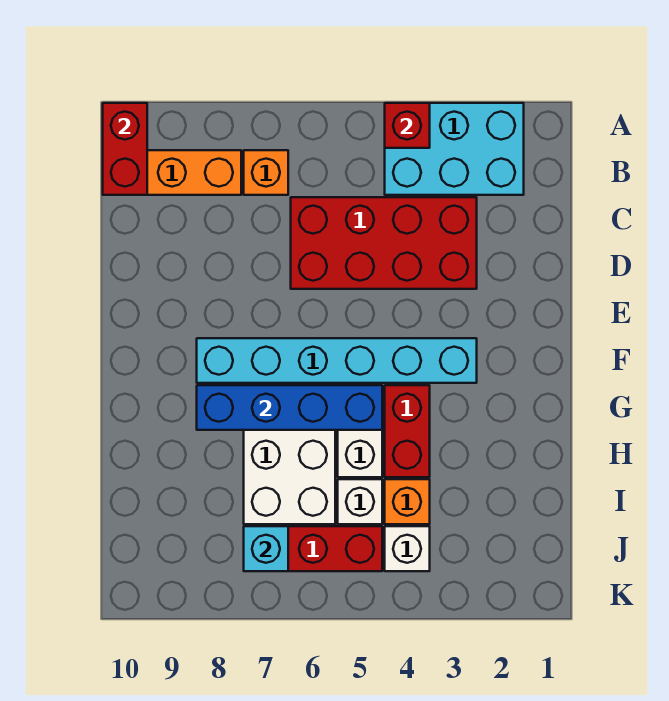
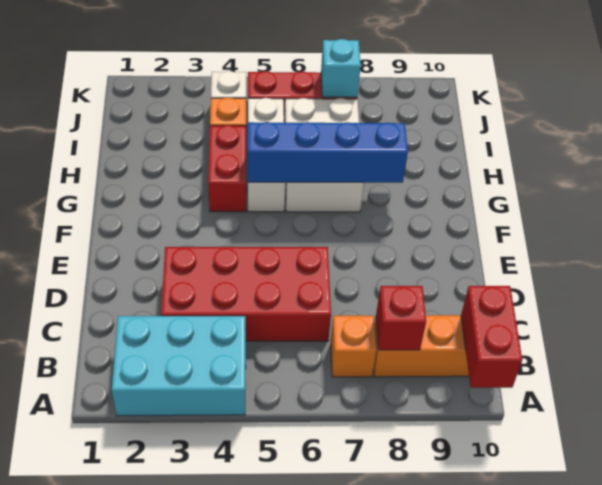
red brick A4 level 2 -> red brick B8 level 2
cyan brick F3:F8 level 1 -> none

